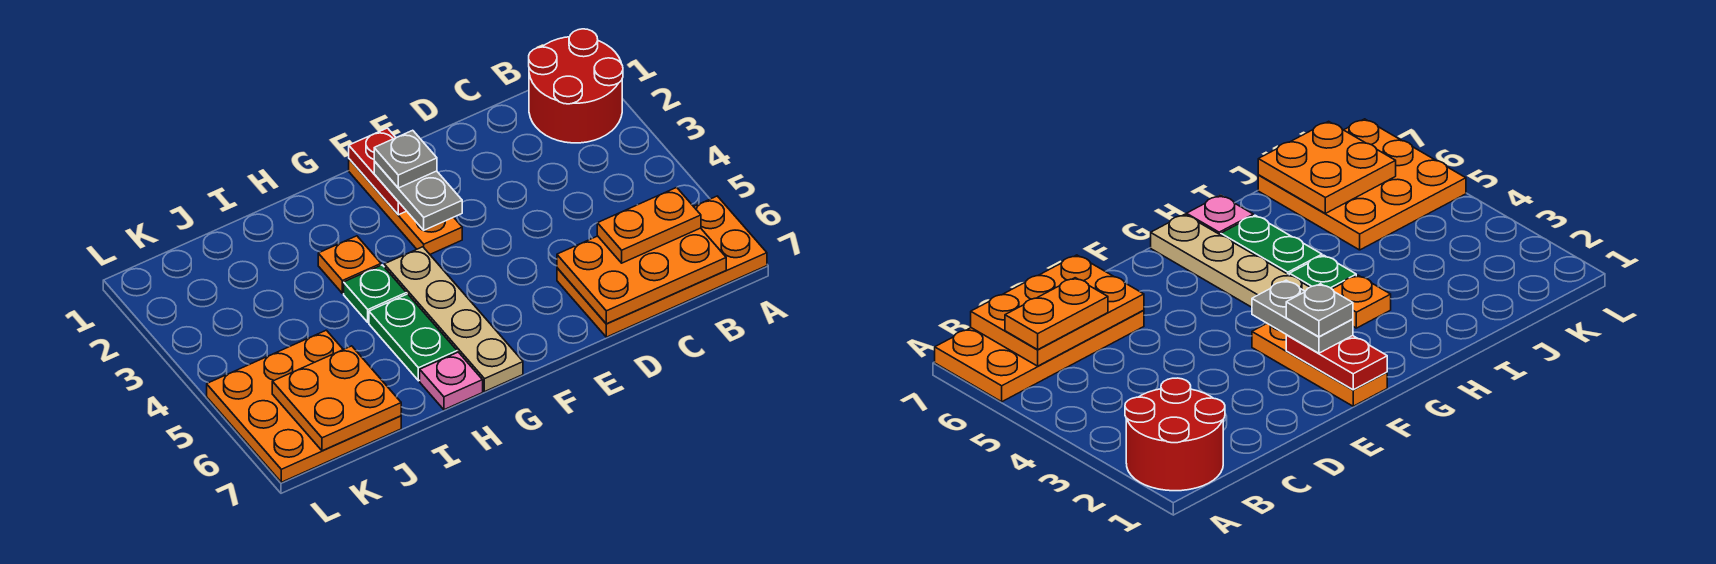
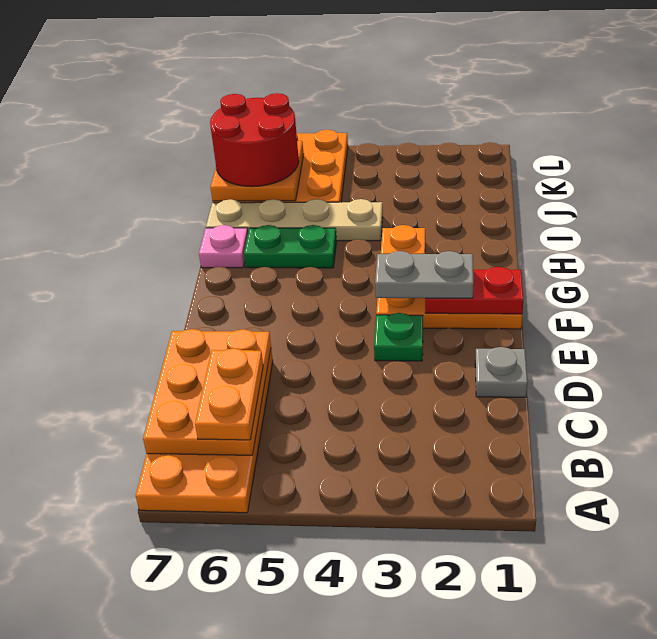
red round brick A1:B2 level 1 -> red round brick J6:K7 level 3
grey plate F2 level 4 -> grey plate D1 level 1
tan plate G4:G7 level 1 -> tan plate I4:I7 level 1
green plate H4 level 1 -> green plate E3 level 1

